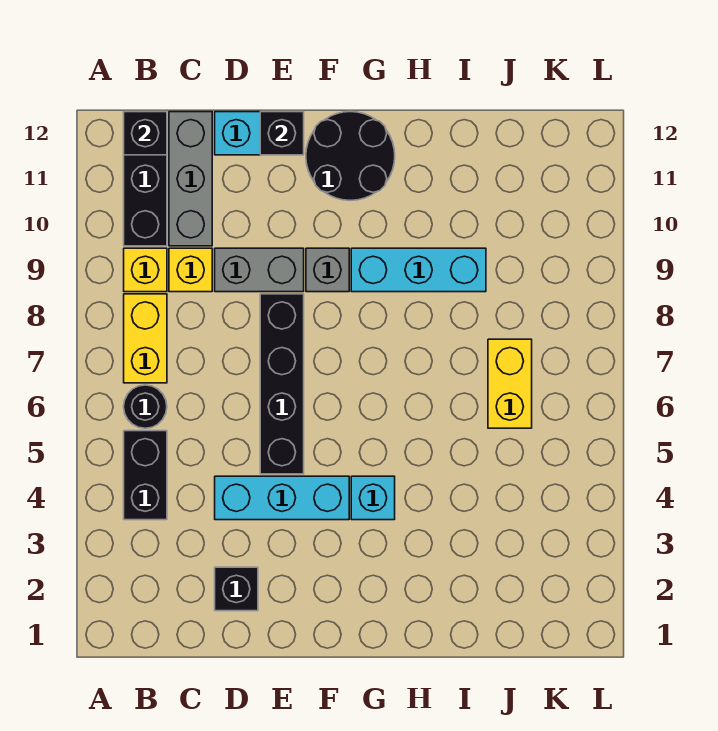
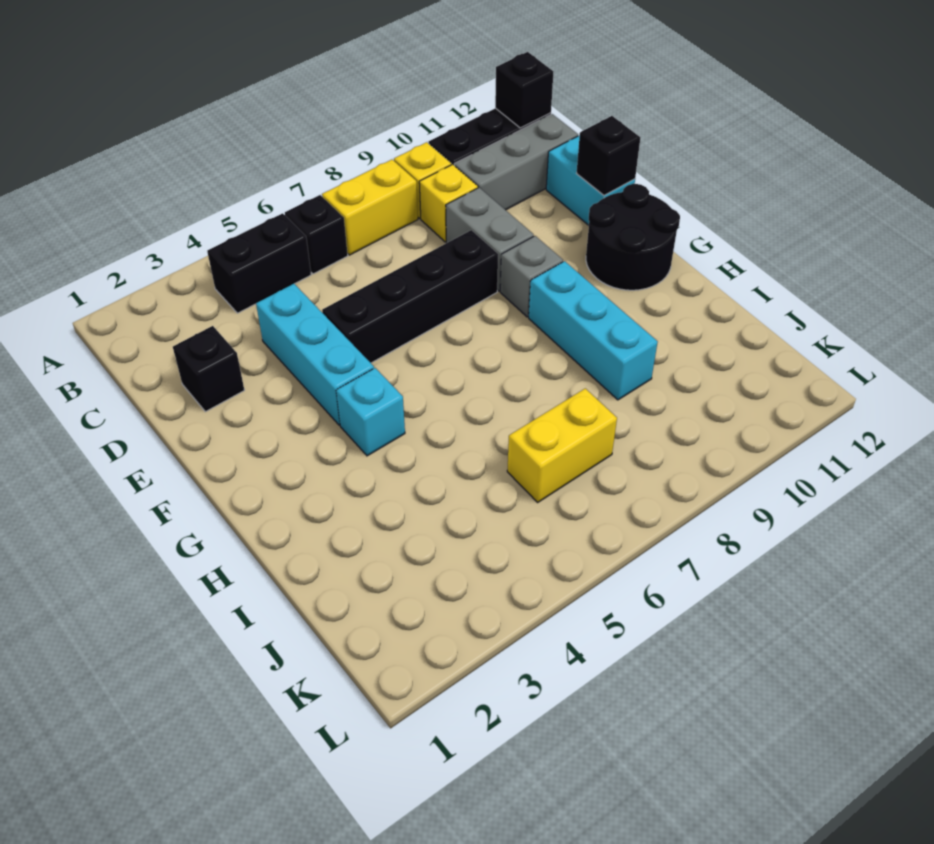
black round brick B6 level 1 -> black brick B6 level 1

